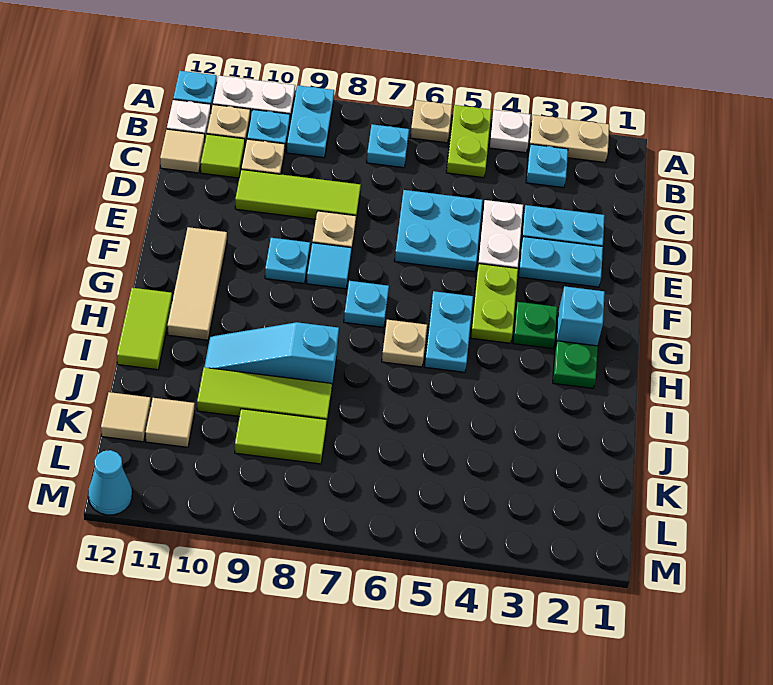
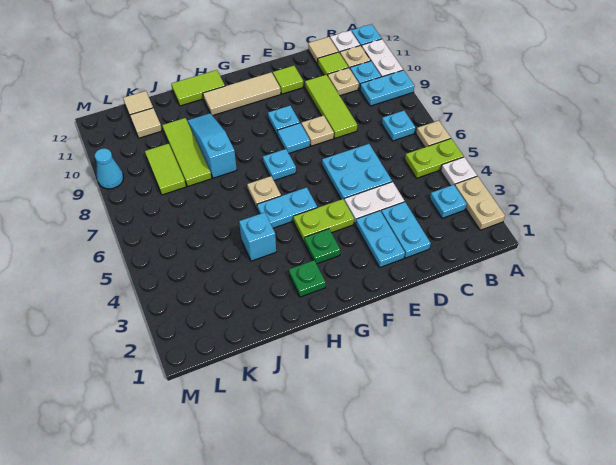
none -> lime tile E11 level 1
cyan brick G2 level 1 -> cyan brick I4 level 1
cyan cone M12 level 1 -> cyan cone M9 level 1

